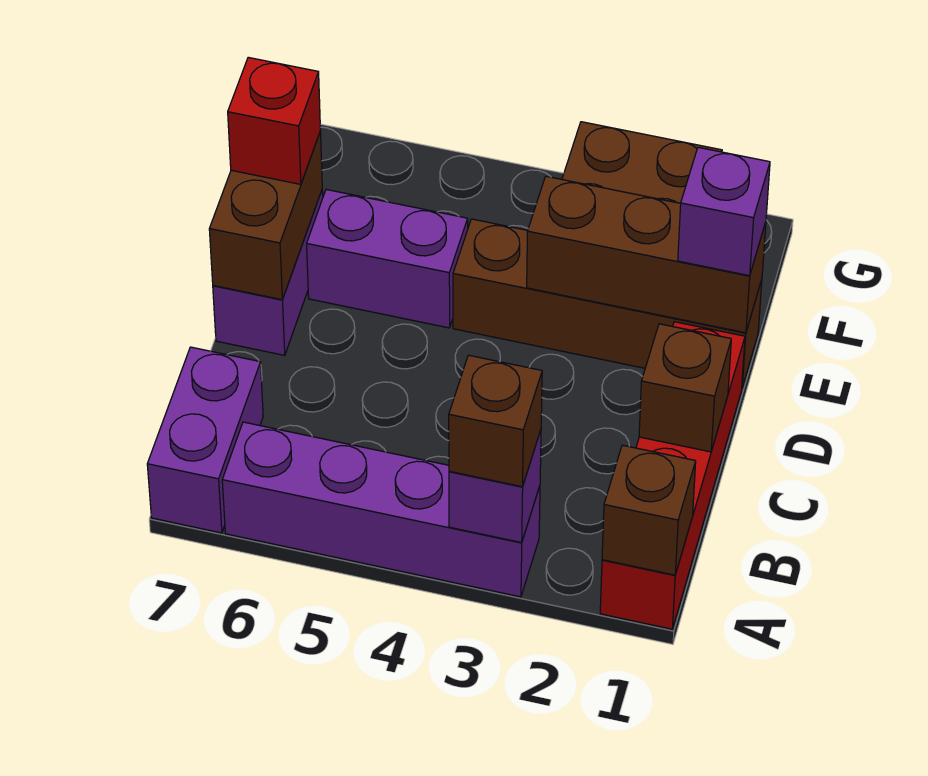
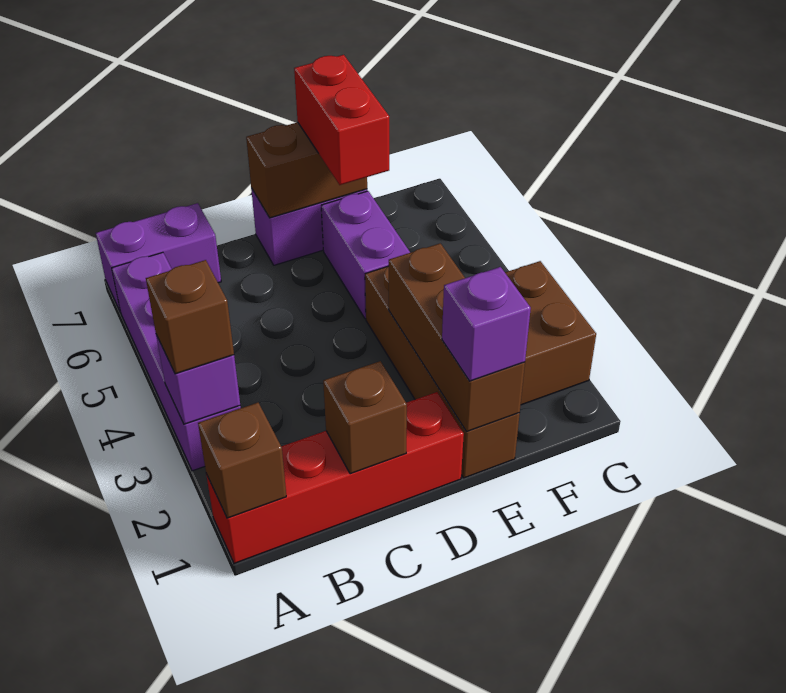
red brick E7 level 3 -> red brick E6:E7 level 3

